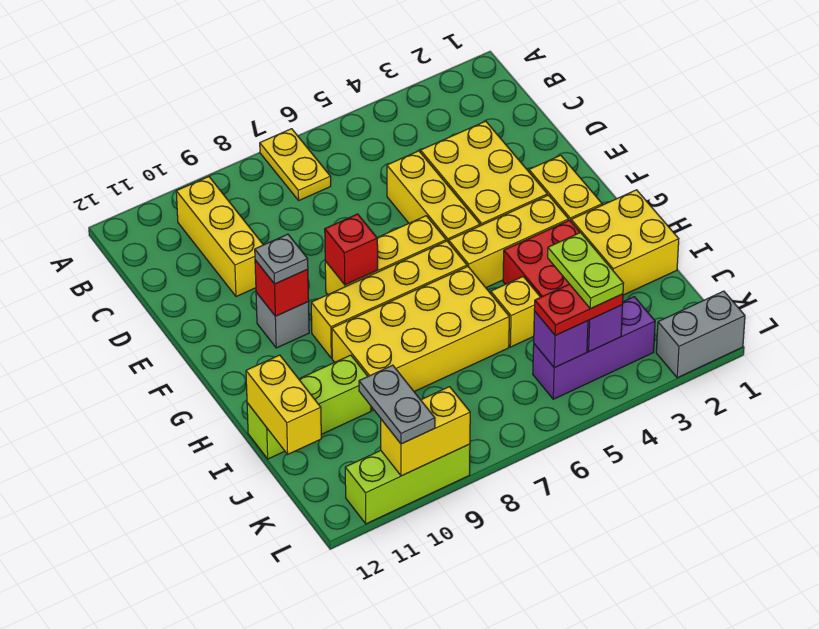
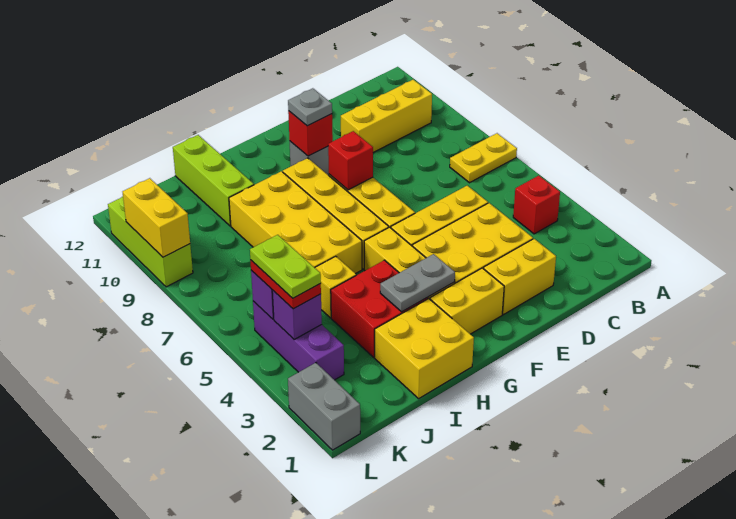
none -> red brick B4 level 1
yellow brick I12:J12 level 2 -> yellow brick D2:E2 level 1
lime plate J4:K4 level 4 -> lime plate K4:K5 level 4
grey plate K10:L10 level 3 -> grey plate G3:H3 level 2

